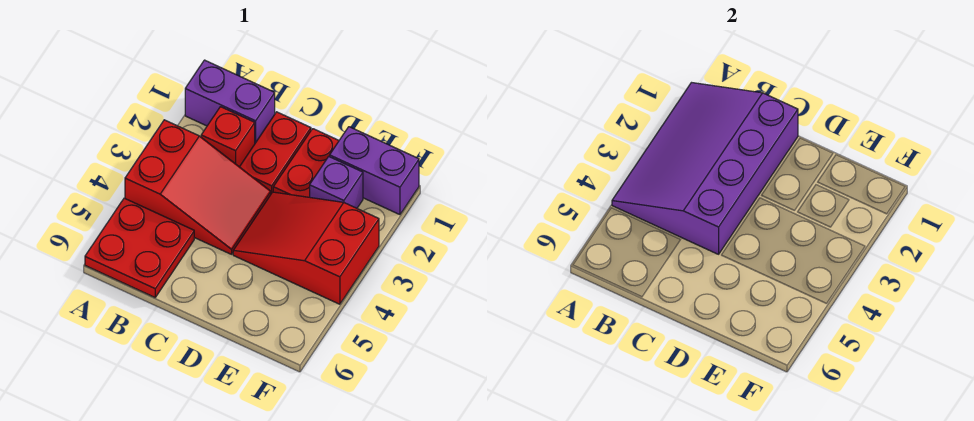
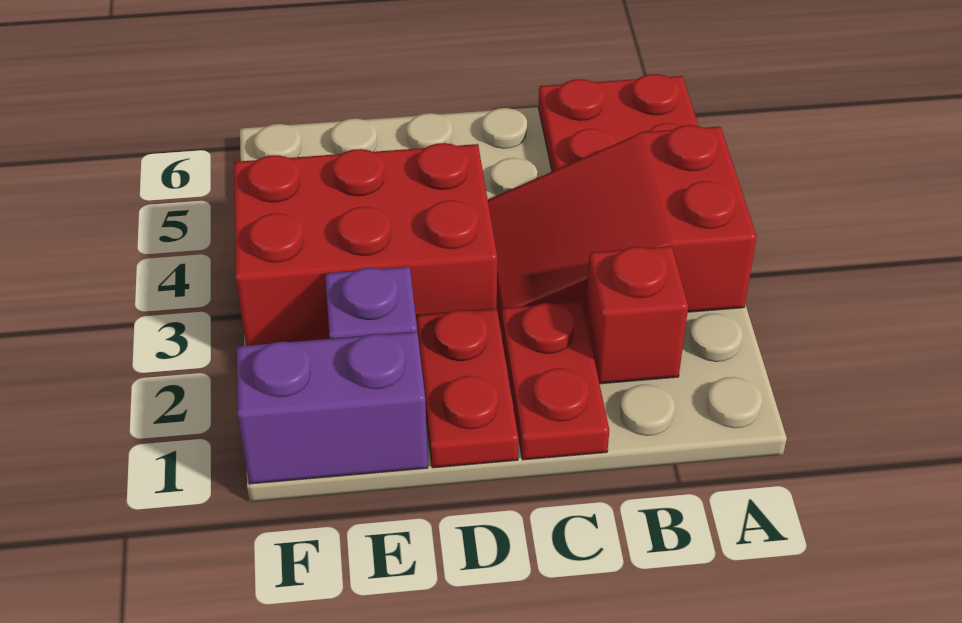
purple brick A1:B1 level 1 -> none
purple slope A1:C4 level 2 top C -> none
red slope D3:F4 level 1 top F -> red brick D3:F4 level 1

